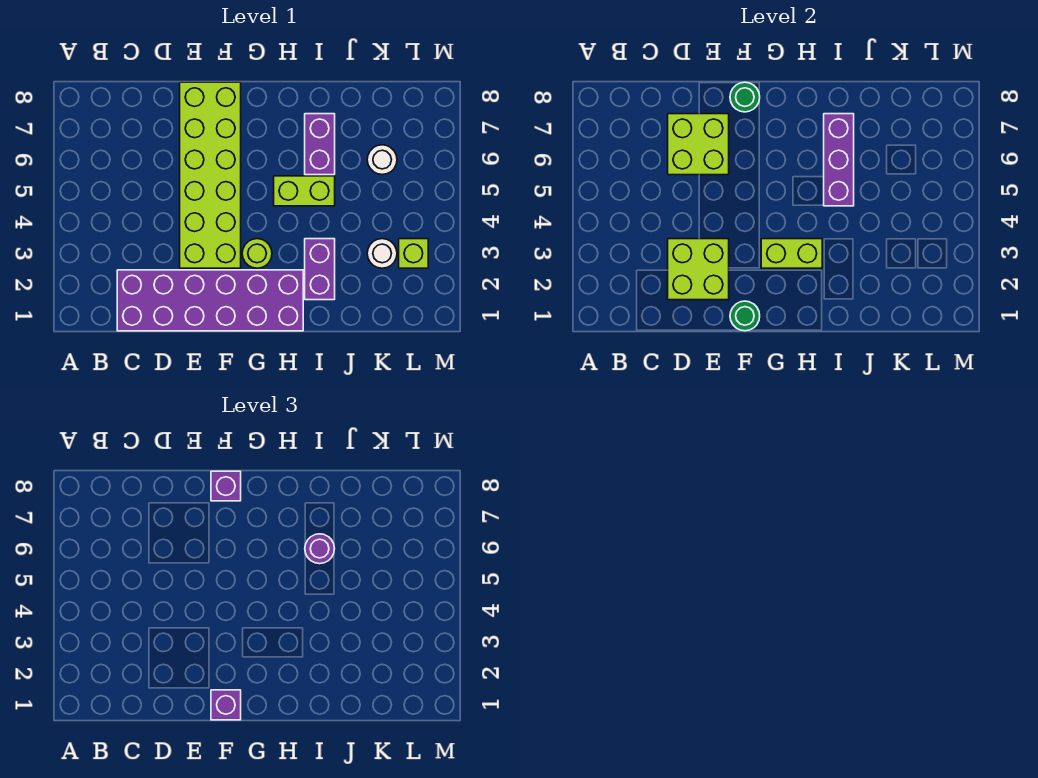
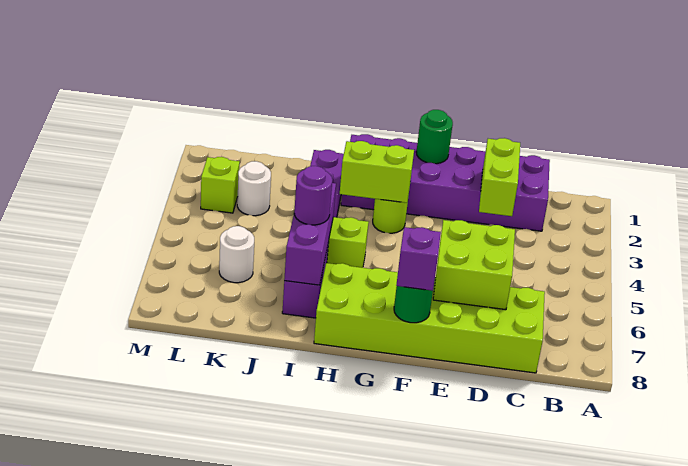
lime brick D2:E3 level 2 -> lime brick D2:D3 level 2
lime brick E3:F8 level 1 -> lime brick C7:H8 level 1
purple brick F1 level 3 -> none

